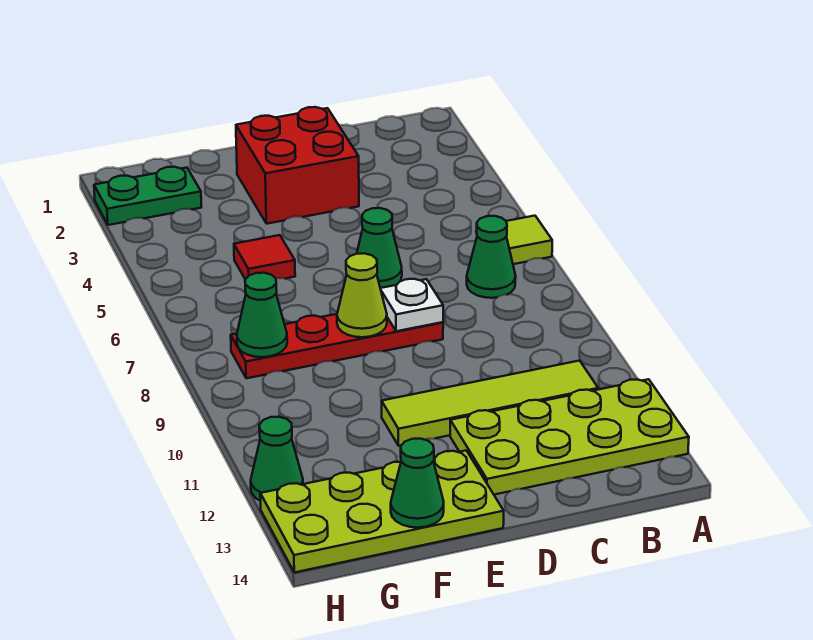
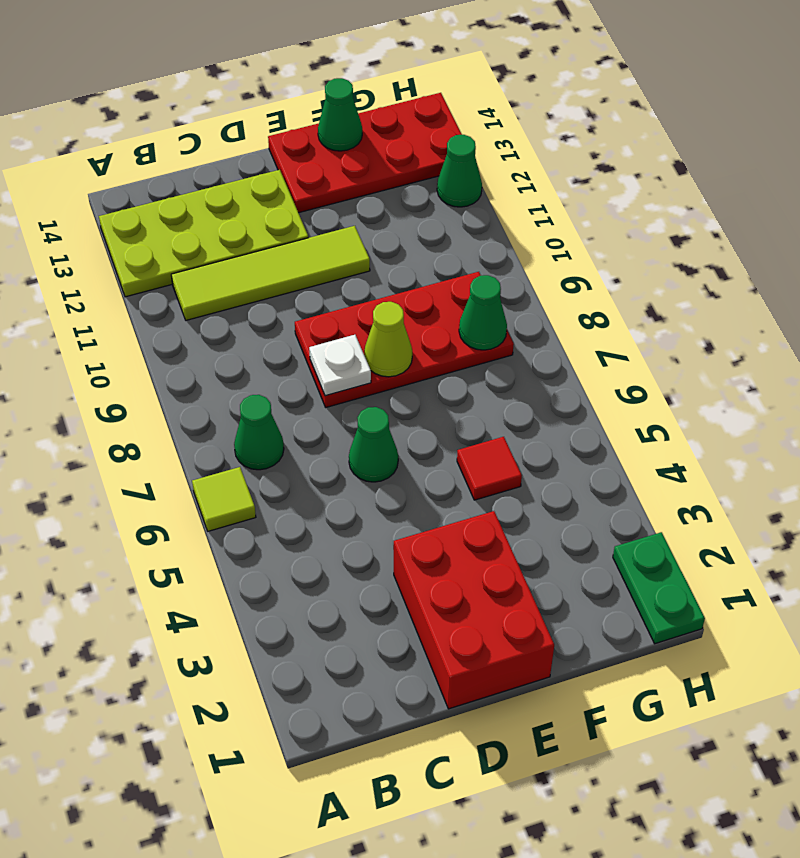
red brick D2:E3 level 1 -> red brick D1:E3 level 1
red plate D8:G8 level 1 -> red plate D8:G9 level 1
lime plate E13:H14 level 1 -> red plate E13:H14 level 1
green plate G2:H2 level 1 -> green plate H1:H2 level 1

